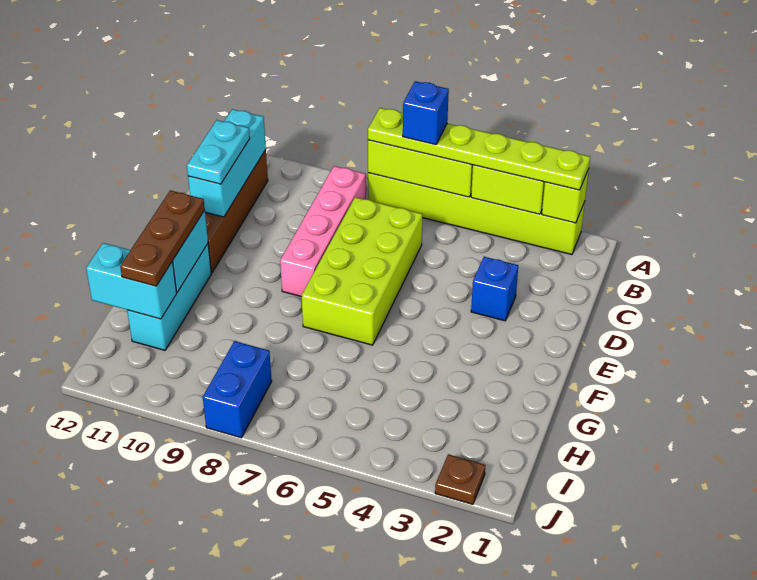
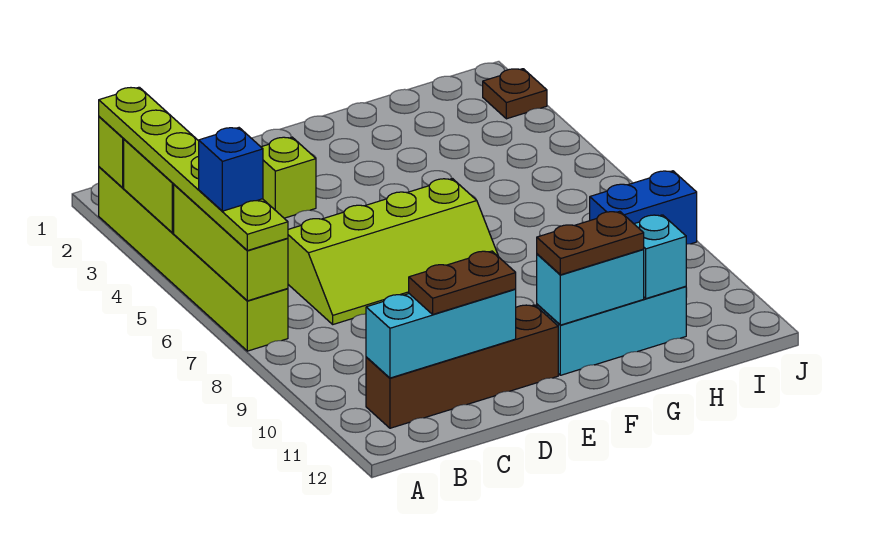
pink brick B8:E8 level 1 -> none
lime brick C6:F7 level 1 -> lime slope C6:F7 level 1 top 6
cyan plate C11:D11 level 3 -> brown plate C11:D11 level 3
blue brick D3 level 1 -> lime brick D3 level 1
brown plate F11:H11 level 3 -> brown plate F11:G11 level 3
cyan brick H11:H12 level 2 -> cyan brick H11 level 2

